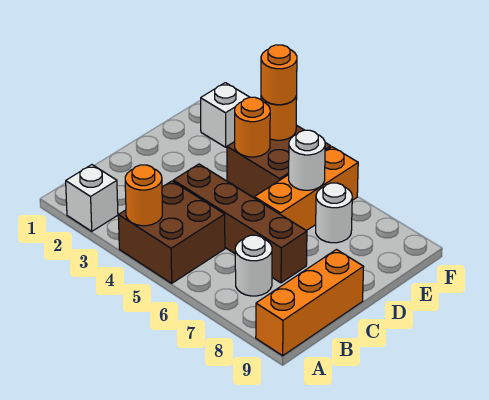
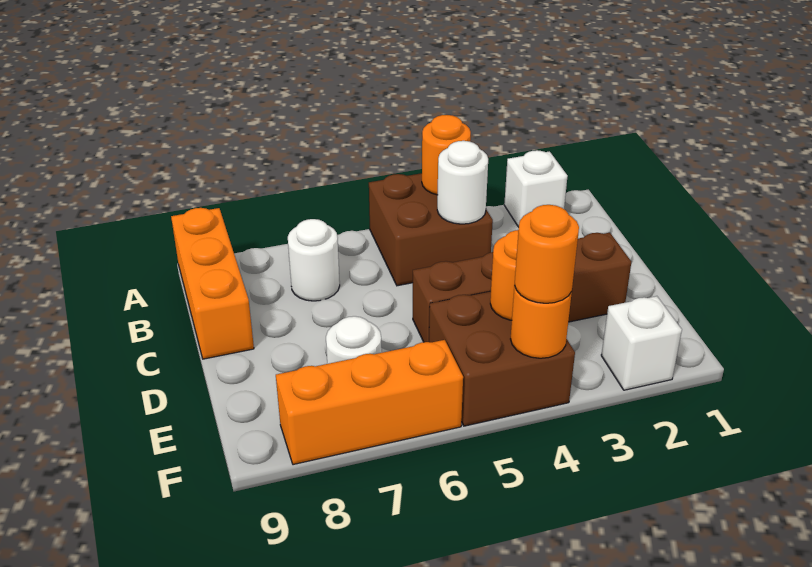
brown brick C4:C7 level 1 -> brown brick D2:D5 level 1
orange brick D6:F6 level 1 -> orange brick F6:F8 level 1
white round brick E6 level 2 -> white round brick B4 level 2

